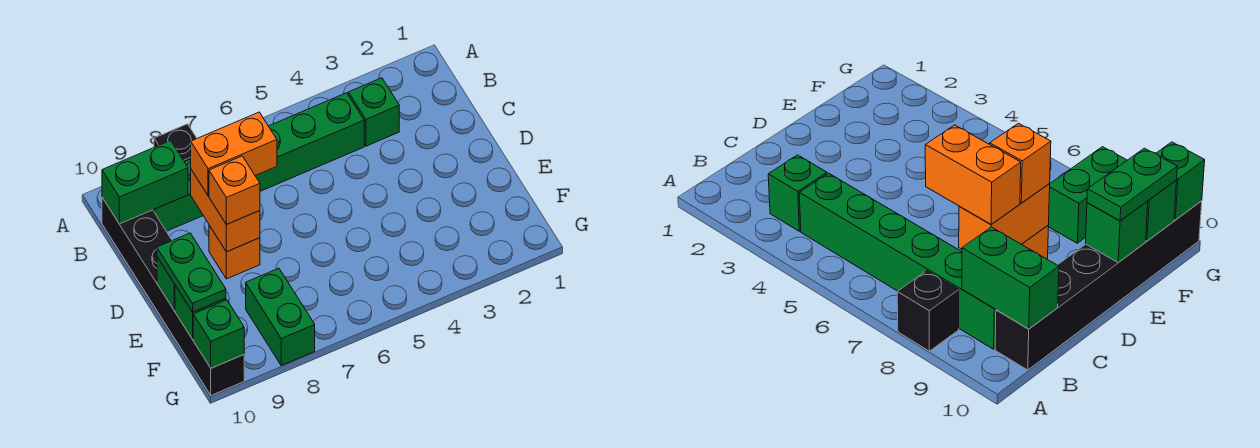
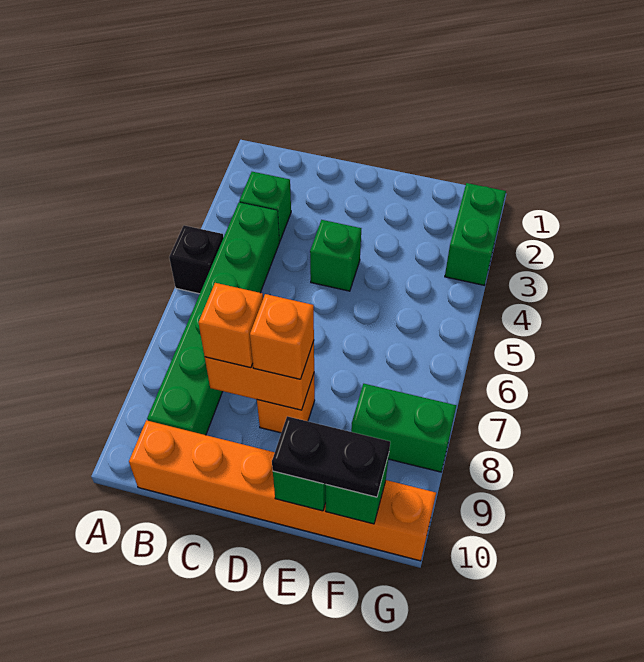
black brick A8 level 1 -> black brick A5 level 1
green brick B9:B10 level 2 -> green brick G2:G3 level 1
black brick B10:G10 level 1 -> orange brick B10:G10 level 1
orange brick C7:C8 level 3 -> orange brick C8 level 3
green plate E10:F10 level 3 -> black plate E10:F10 level 3
green brick G10 level 2 -> green brick D4 level 1

